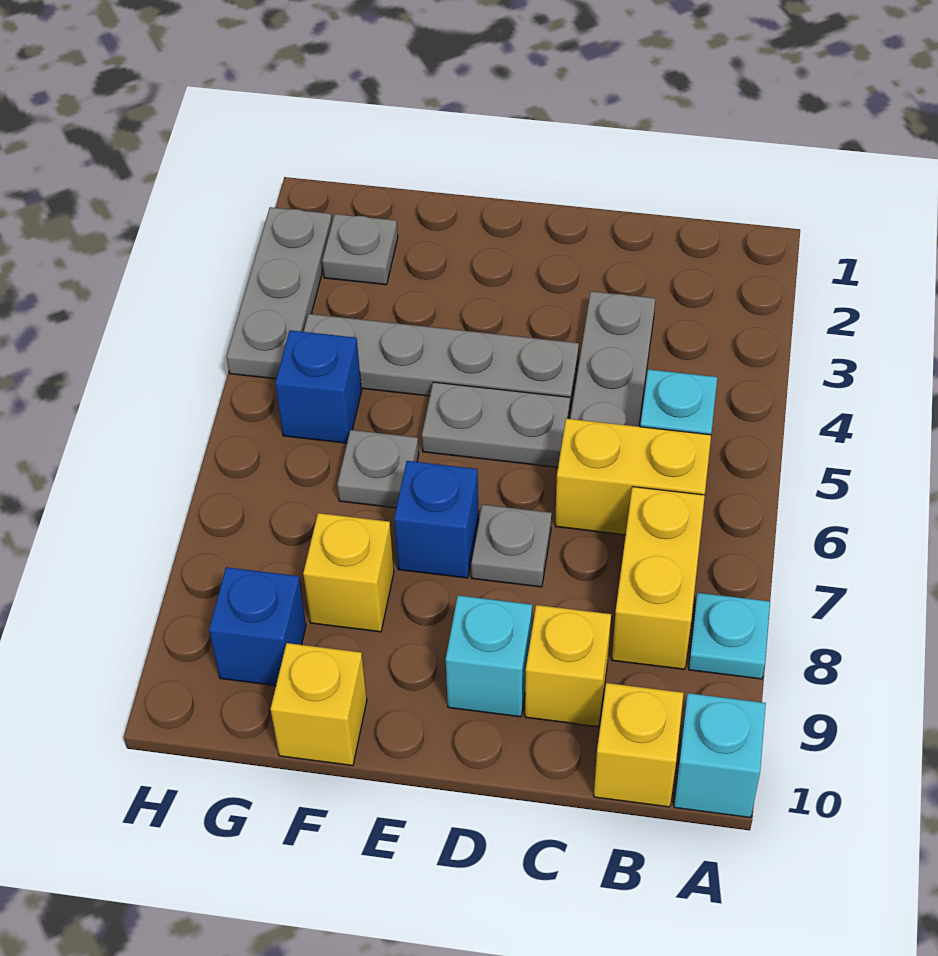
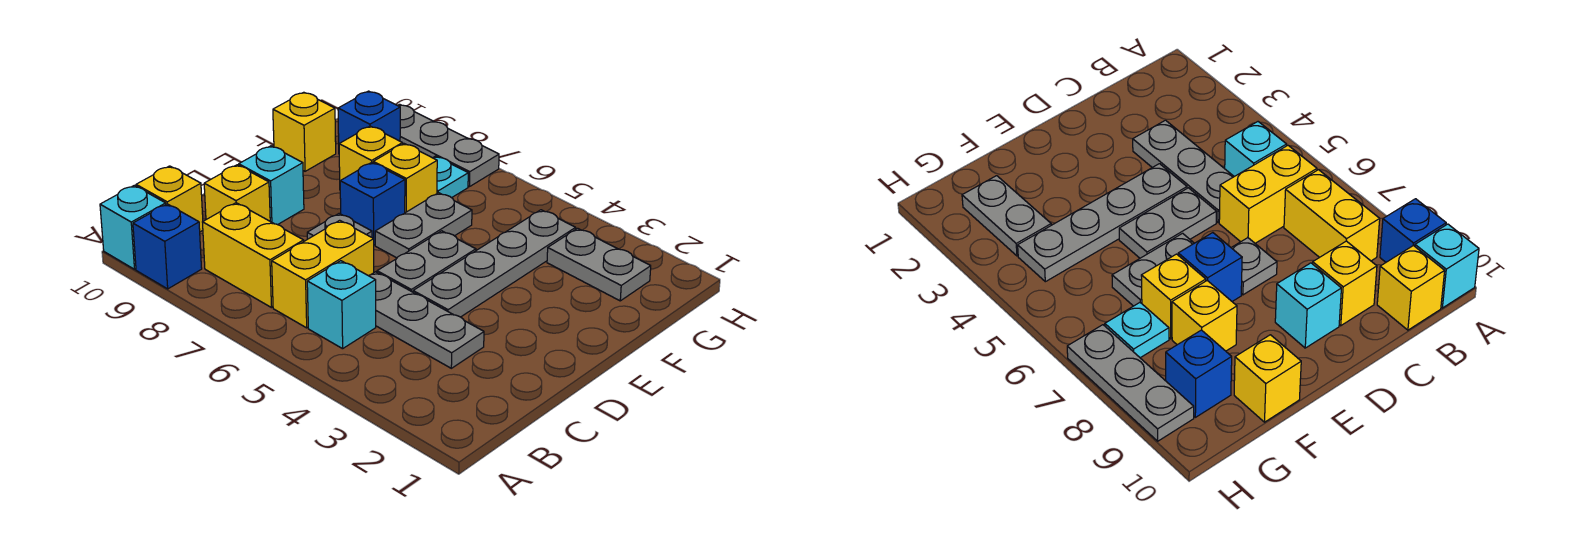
cyan plate A8 level 1 -> cyan plate G7 level 1
grey plate F6 level 1 -> grey plate E6:F6 level 1
none -> yellow brick F7 level 1
grey plate G2 level 1 -> grey plate G2:G3 level 1
blue brick G5 level 1 -> blue brick A9 level 1
grey plate H2:H4 level 1 -> grey plate H7:H9 level 1

